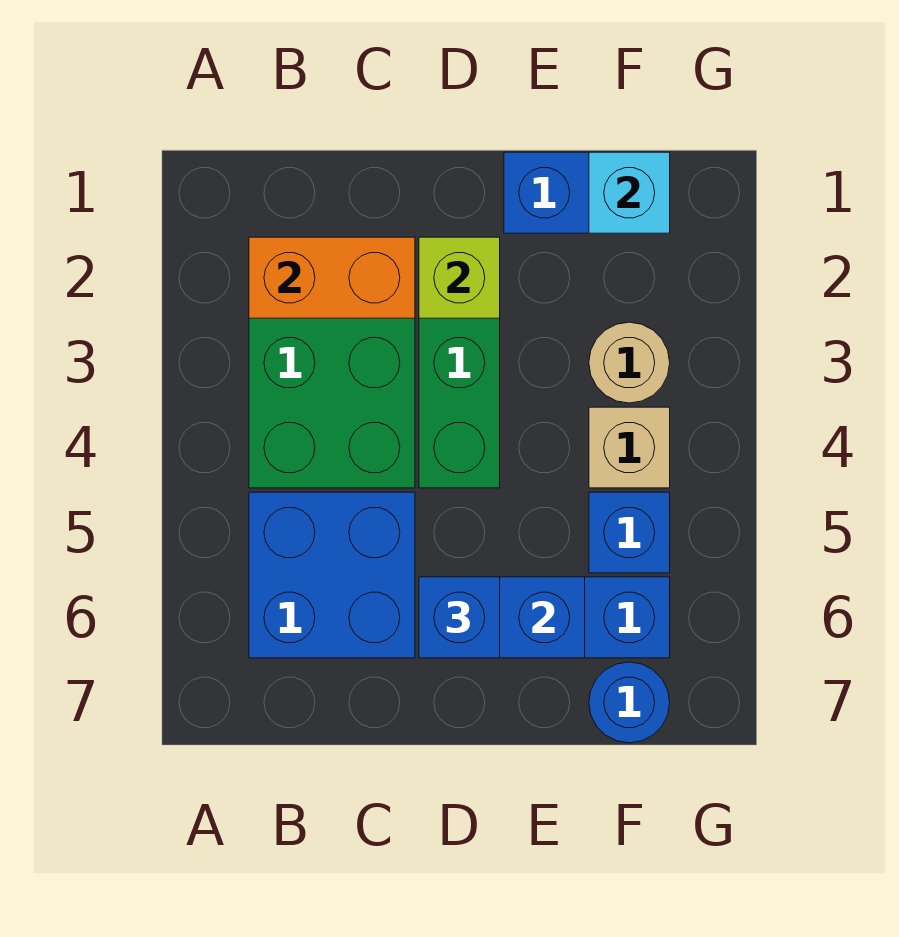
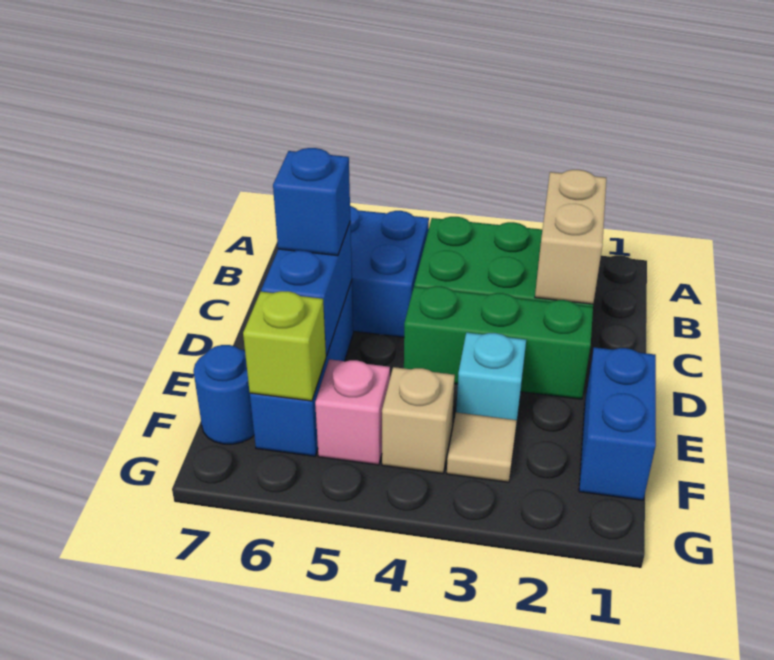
orange brick B2:C2 level 2 -> tan brick B2:C2 level 2
lime brick D2 level 2 -> lime brick F6 level 2
cyan brick F1 level 2 -> cyan brick E3 level 1
tan round brick F3 level 1 -> tan tile F3 level 1
blue brick F5 level 1 -> pink brick F5 level 1

